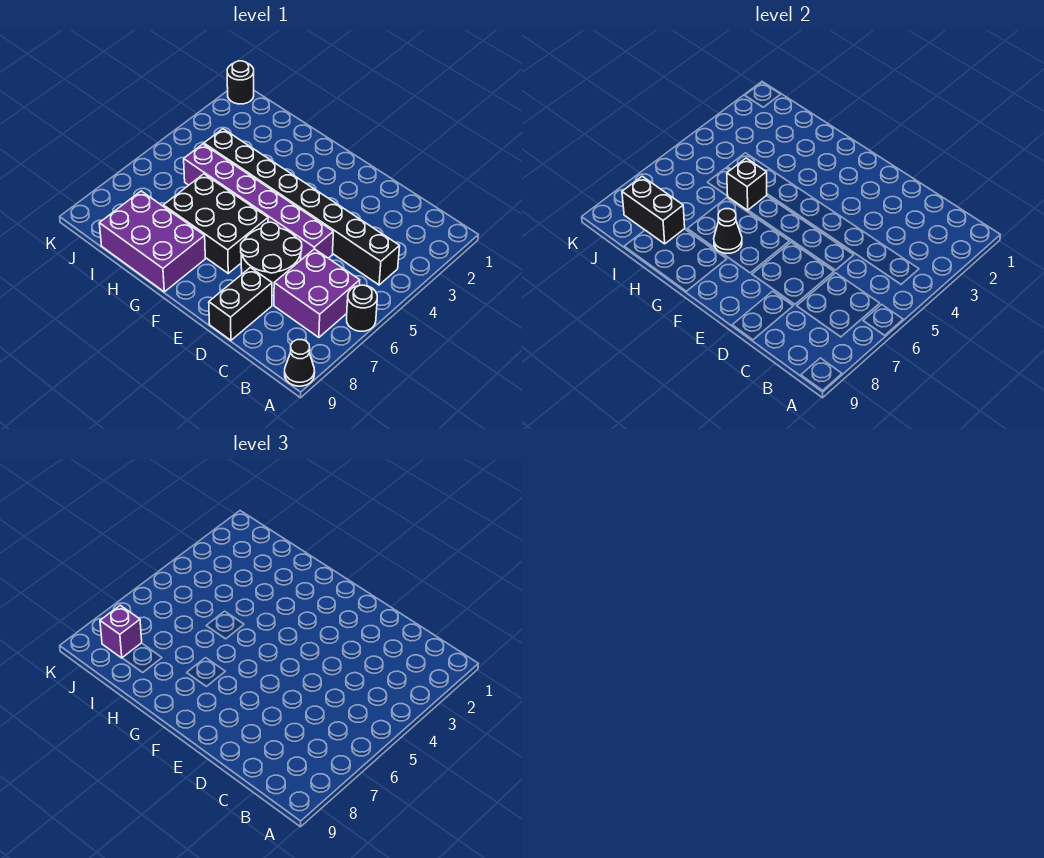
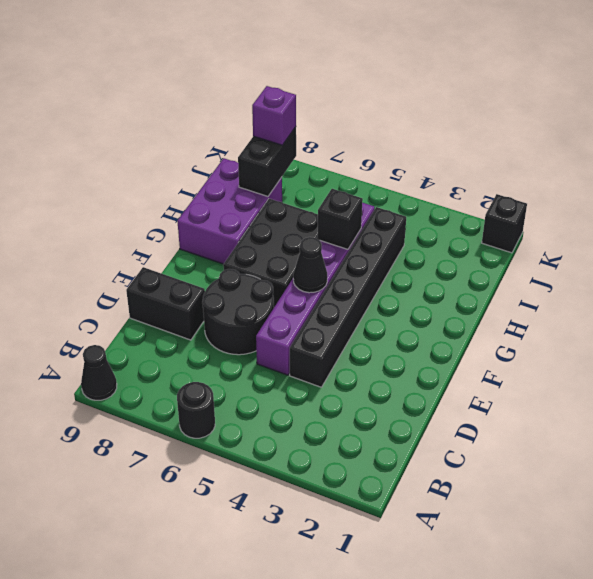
black brick B4:I4 level 1 -> black brick D4:I4 level 1
purple brick B6:C7 level 1 -> none
black cone G7 level 2 -> black cone F5 level 2
black round brick K1 level 1 -> black brick K1 level 1

